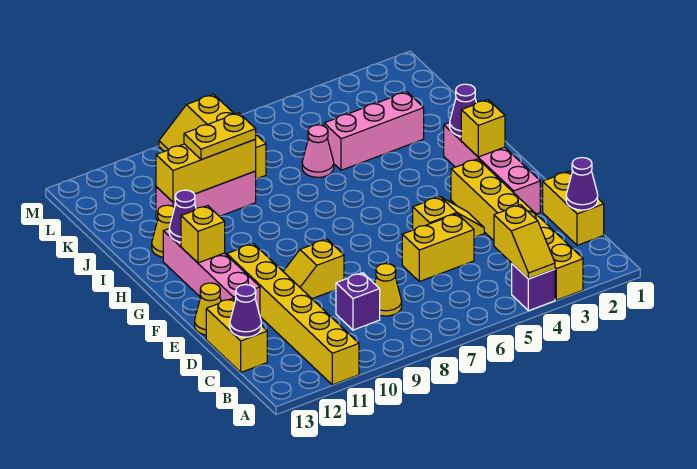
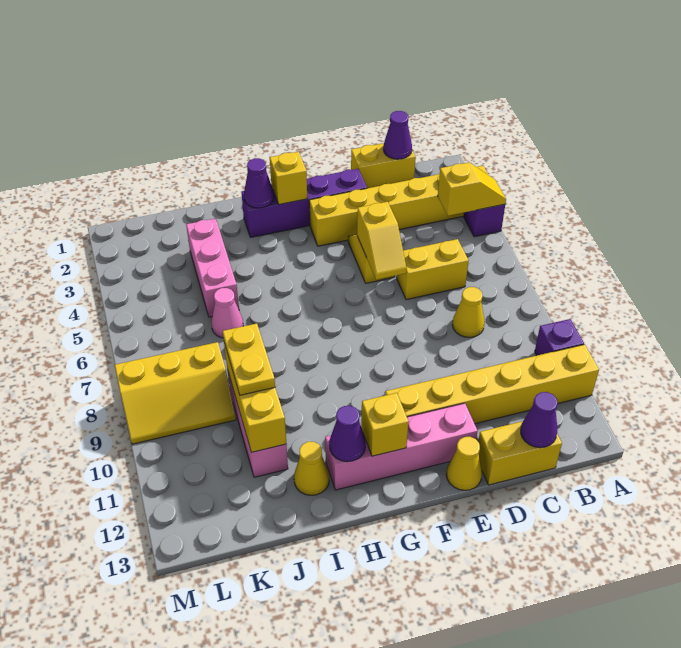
purple brick C9 level 1 -> purple brick A10 level 1
yellow brick D5:D6 level 1 -> yellow brick C6:D6 level 1
pink brick E2:H2 level 1 -> purple brick E2:H2 level 1
yellow slope E9:E10 level 1 top 9 -> yellow slope E5:E6 level 2 top 5

